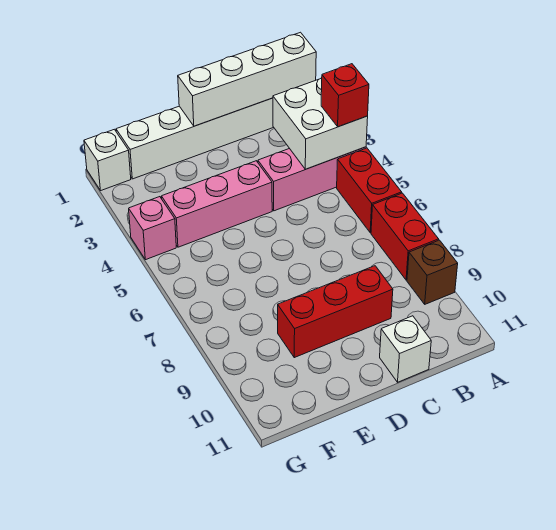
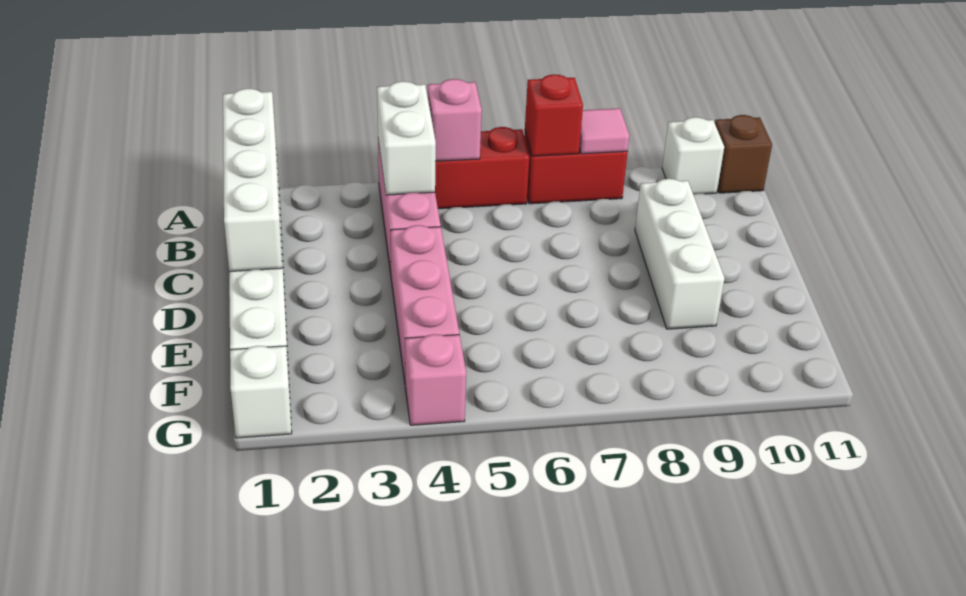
white brick A3:B4 level 2 -> white brick A4:B4 level 2
red brick A4 level 3 -> red brick A7 level 2
none -> pink brick A5 level 2
none -> pink tile A8 level 2
brown brick A9 level 1 -> brown brick A11 level 1
red brick C9:E9 level 1 -> white brick C9:E9 level 1
white brick C11 level 1 -> white brick A10 level 1

